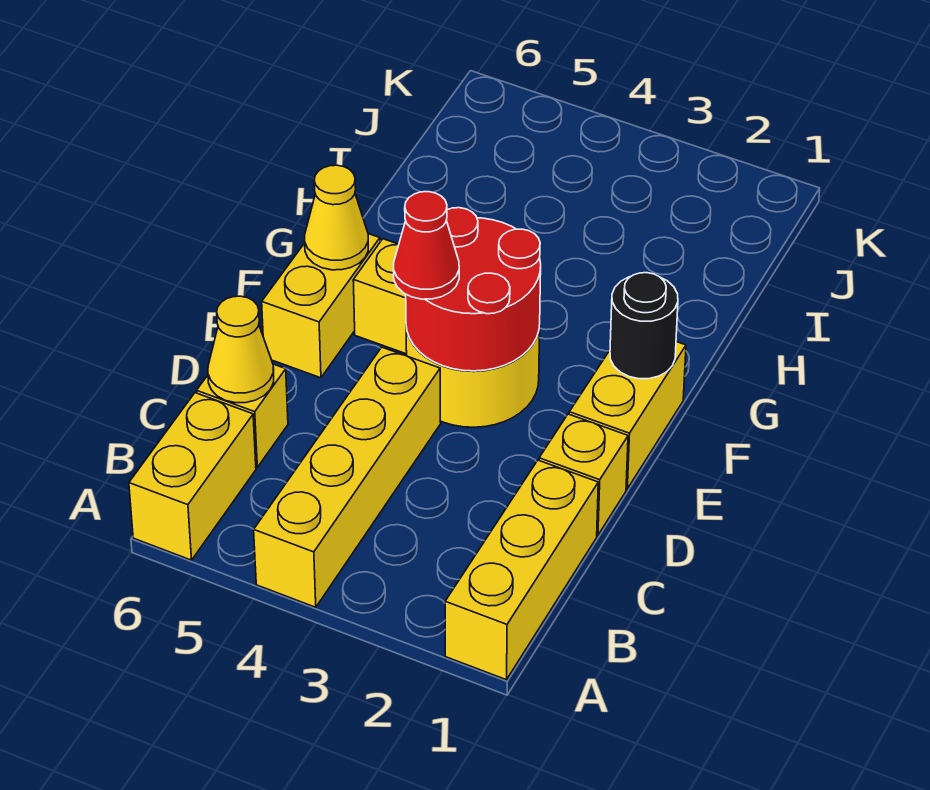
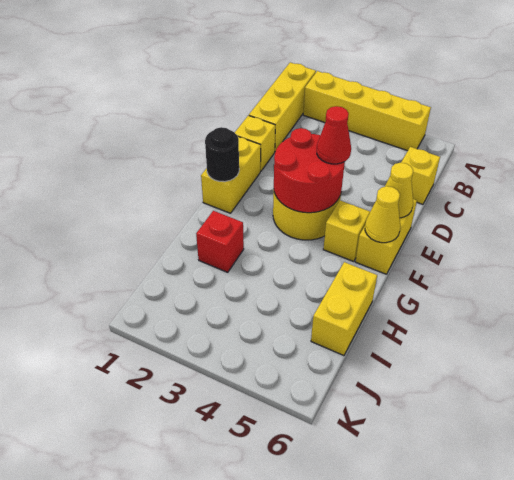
yellow brick A4:D4 level 1 -> yellow brick A2:A5 level 1
yellow brick A6:B6 level 1 -> yellow brick H6:I6 level 1
yellow cone C6 level 2 -> yellow cone E6 level 2
none -> red brick H2 level 1

